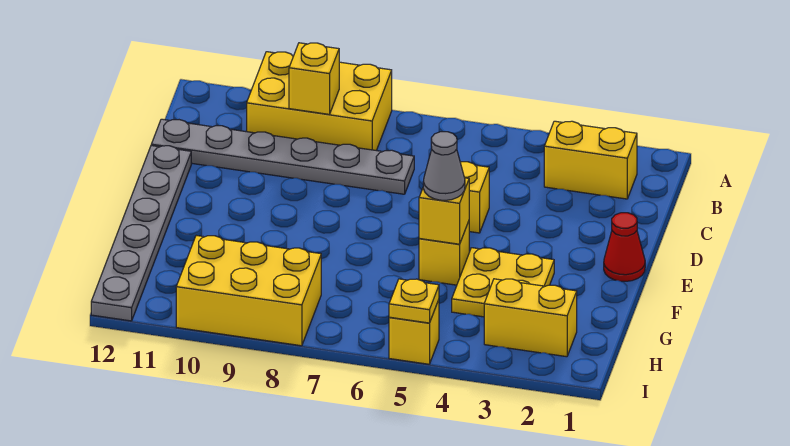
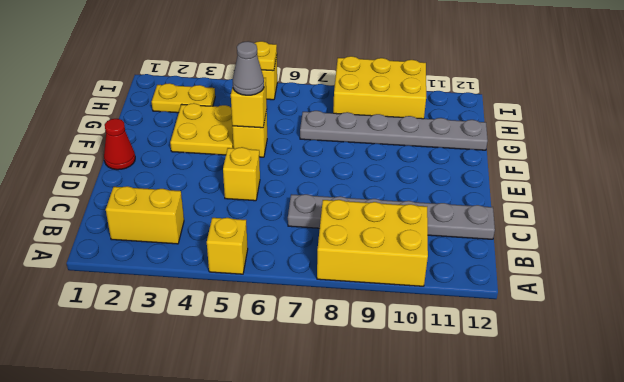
yellow brick B9 level 2 -> yellow brick A5 level 1
grey plate D12:I12 level 1 -> grey plate G7:G12 level 1
yellow brick H2:H3 level 1 -> yellow plate H2:H3 level 1

